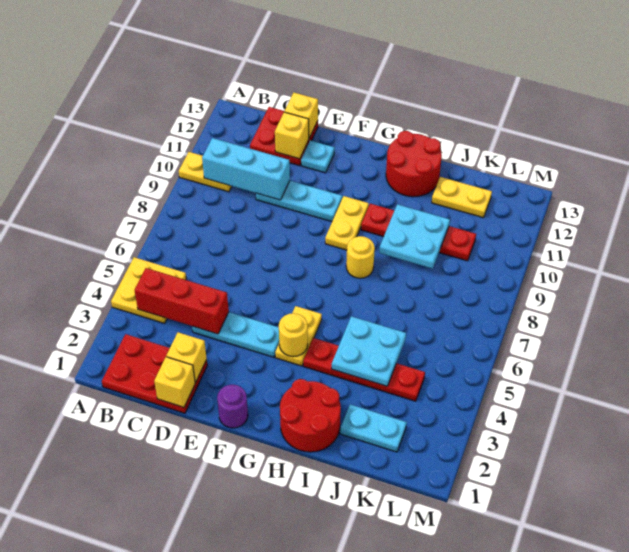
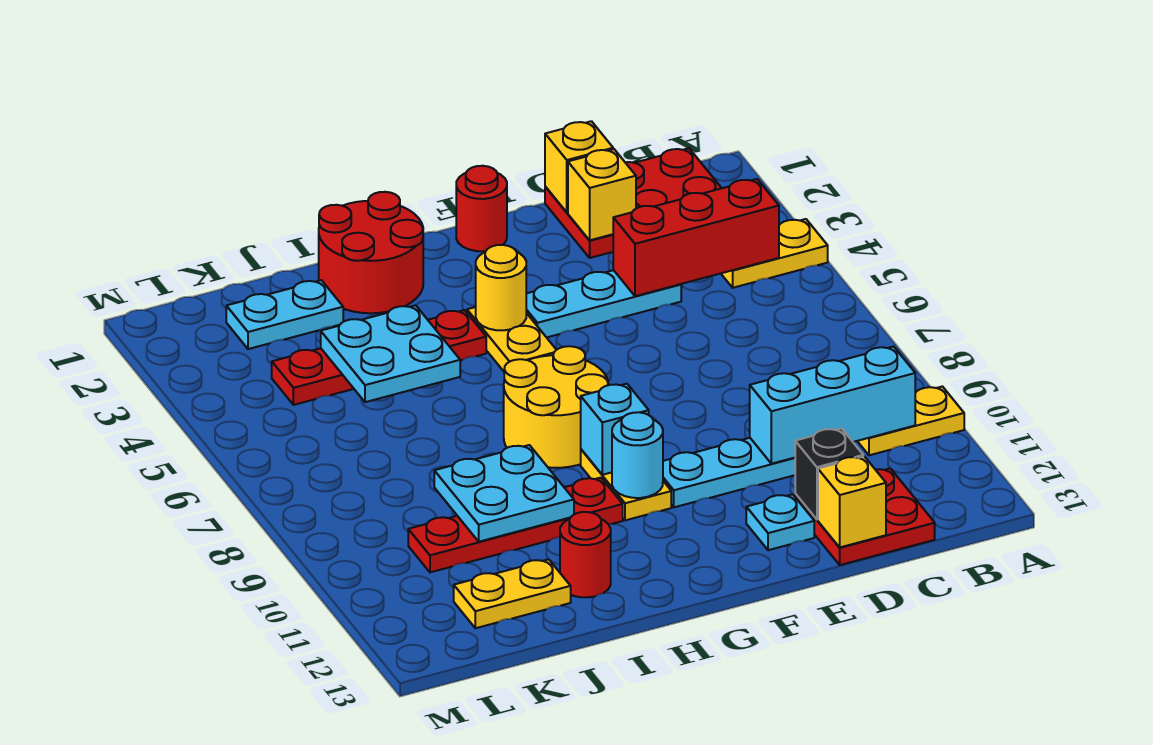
yellow plate A4:B5 level 1 -> yellow plate A4:B4 level 1
yellow brick D12 level 2 -> black brick D12 level 2
purple round brick F1 level 1 -> red round brick F1 level 1
none -> cyan brick G9 level 2
none -> cyan round brick G10 level 2
yellow round brick H8 level 1 -> yellow round brick G7:H8 level 1
red round brick H12:I13 level 1 -> red round brick I12 level 1

